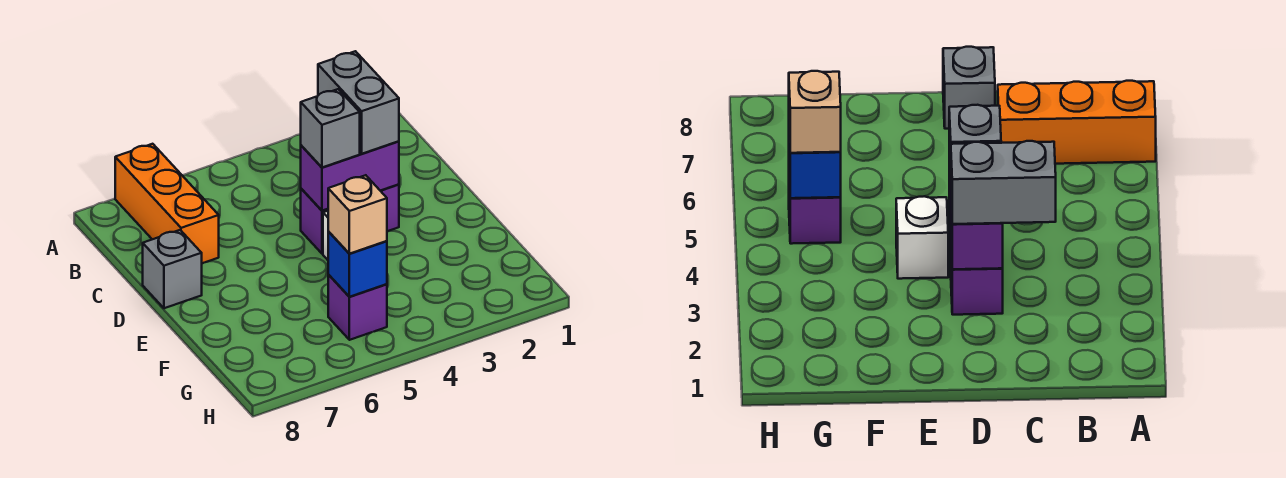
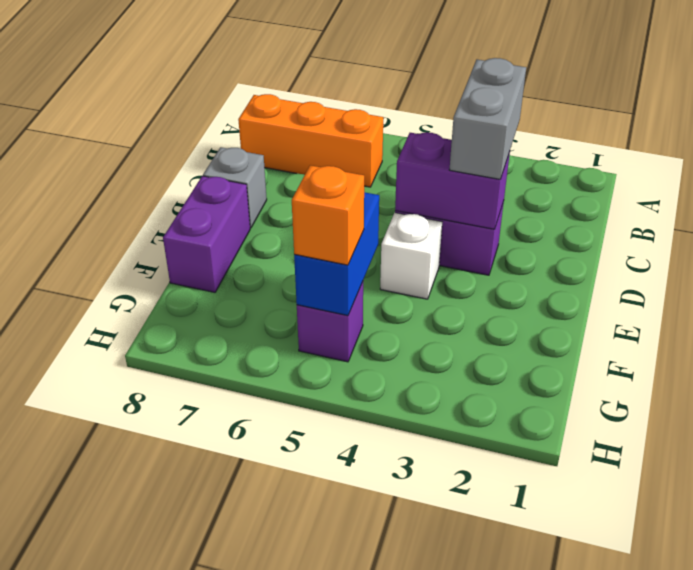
orange brick A7:C7 level 1 -> orange brick B6:B8 level 1
grey brick D4 level 3 -> none
none -> purple brick E8:F8 level 1
blue brick G5 level 2 -> blue brick F5:G5 level 2
tan brick G5 level 3 -> orange brick G5 level 3

